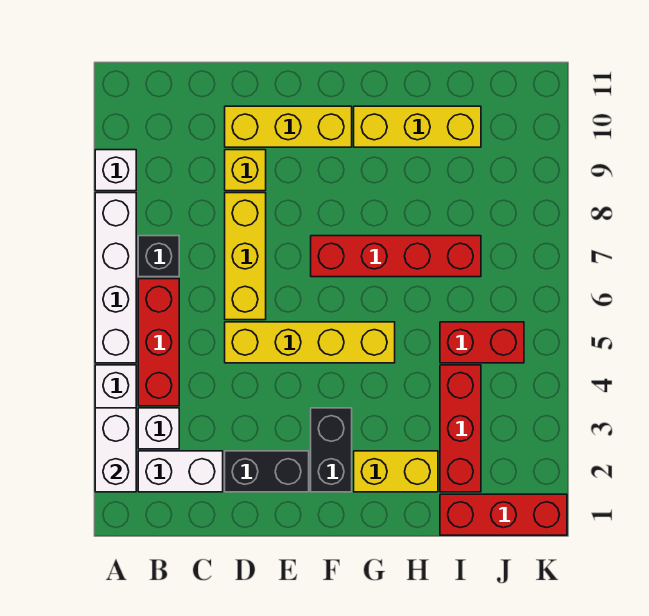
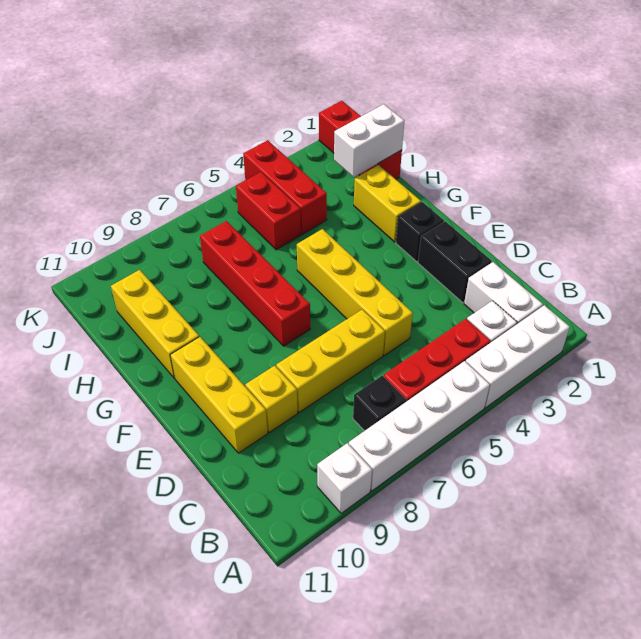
white brick A2:A3 level 2 -> white brick I1:I2 level 2
black brick F2:F3 level 1 -> black brick F2 level 1
red brick I2:I4 level 1 -> red brick I4:K4 level 1

